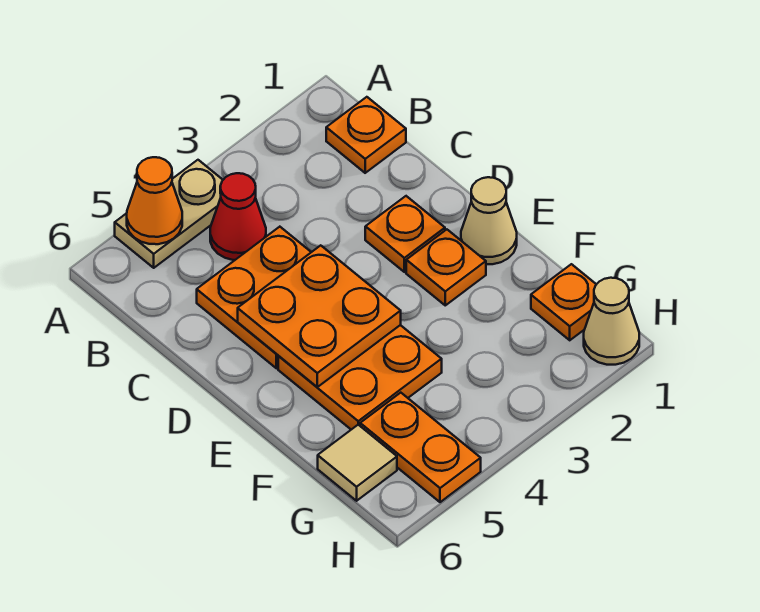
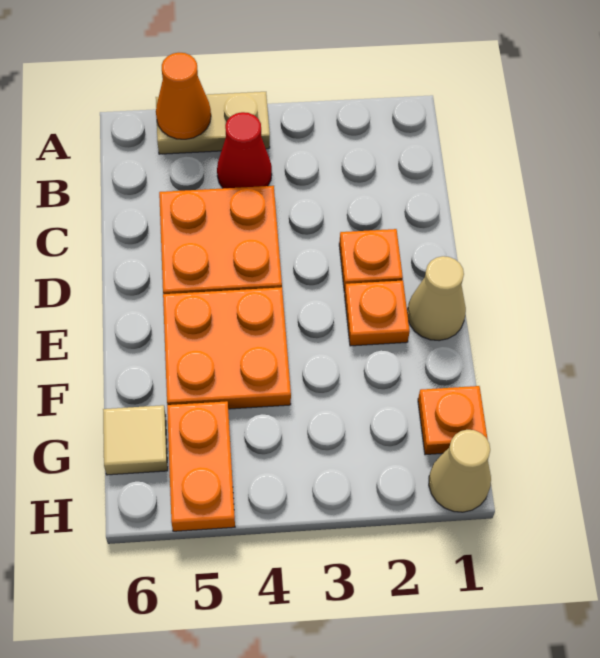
orange plate B1 level 1 -> none
orange plate D4:E5 level 2 -> none

